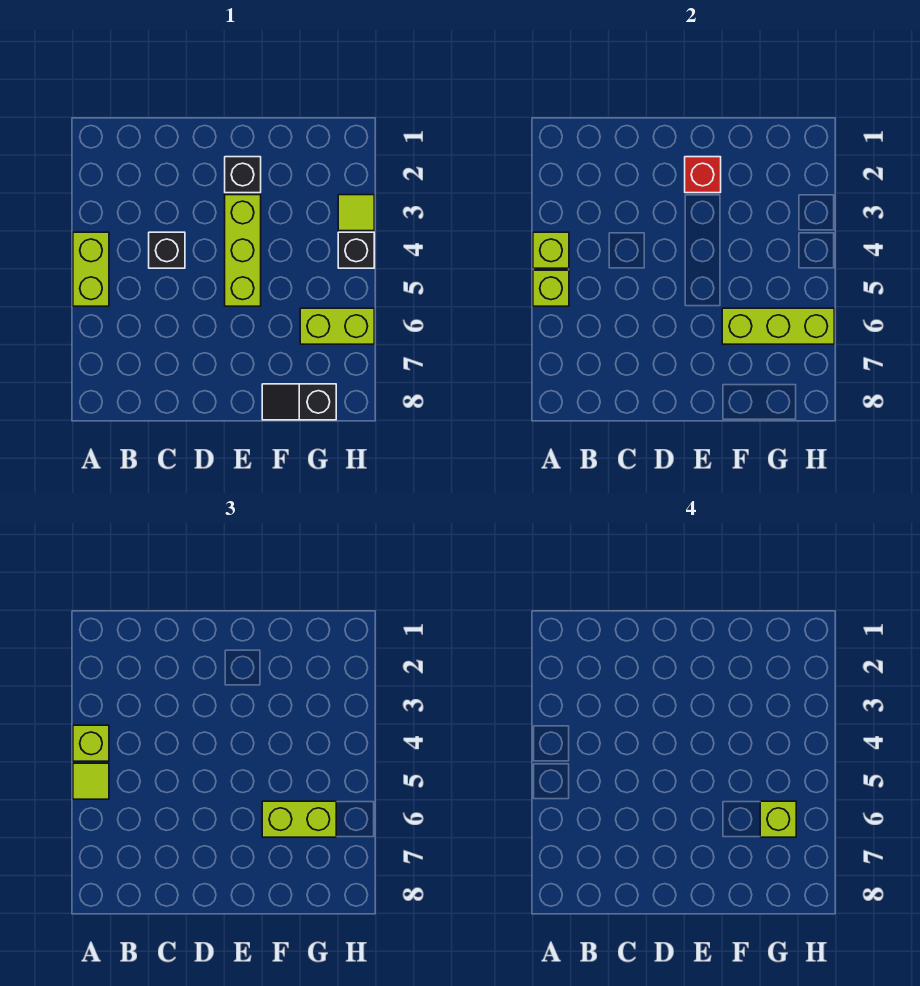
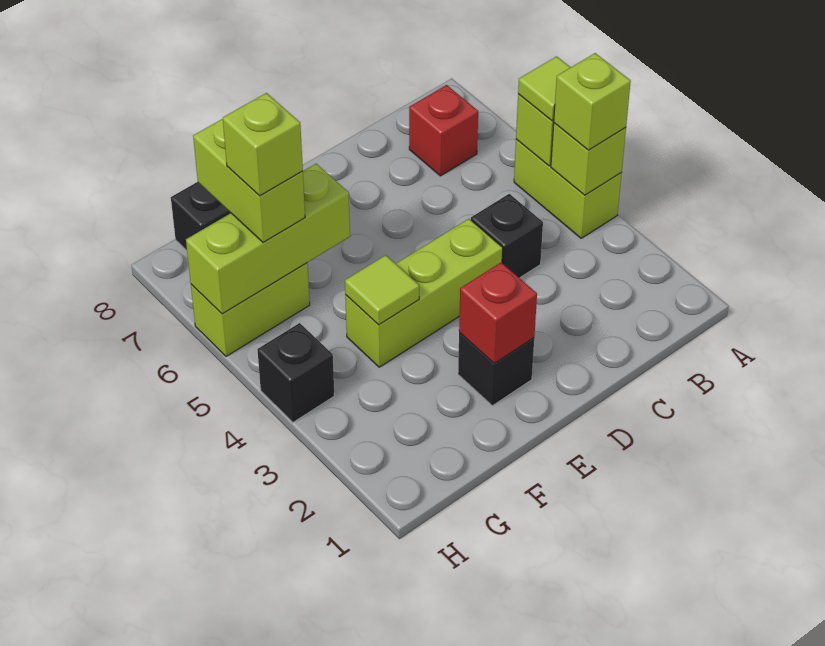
none -> red brick B7 level 1
lime brick E3:E5 level 1 -> lime brick D4:F4 level 1
lime brick F6:G6 level 3 -> lime brick G6:G7 level 3
lime tile H3 level 1 -> lime tile F4 level 2

